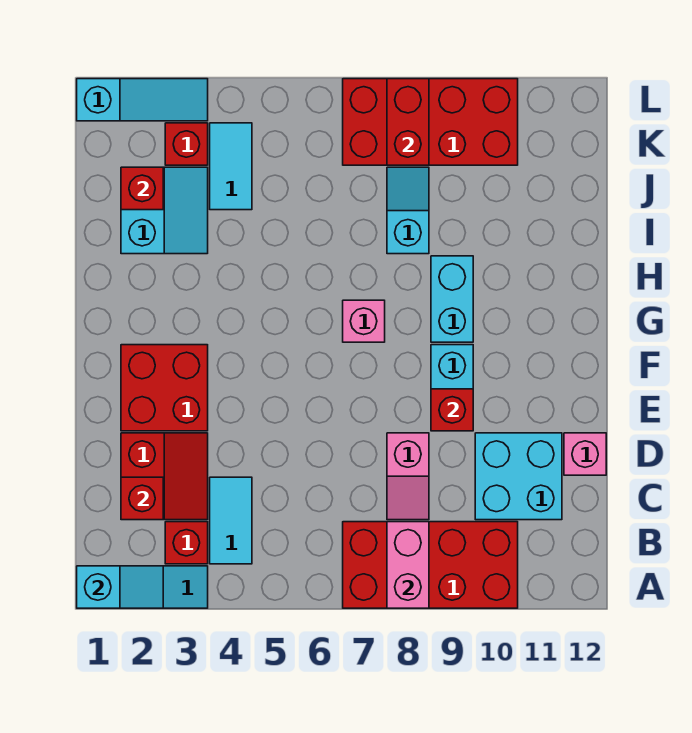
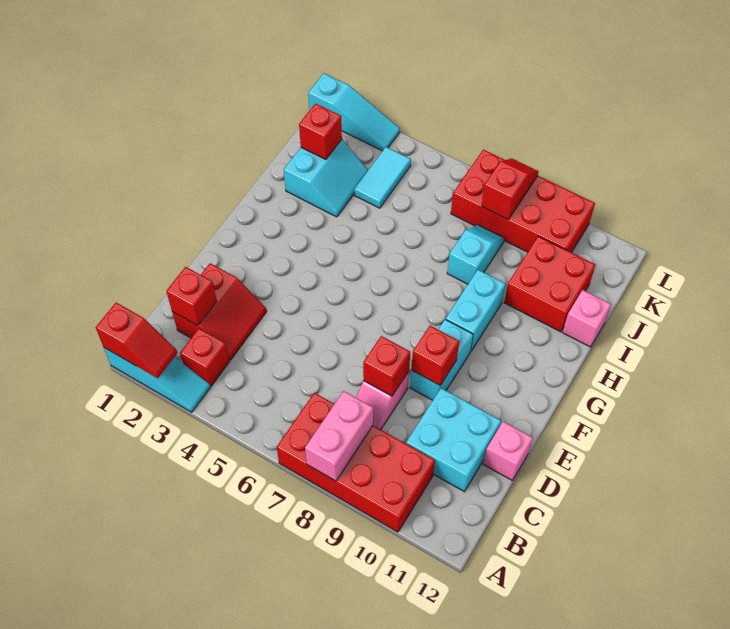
cyan slope A1:A2 level 2 top 1 -> red slope A1:A2 level 2 top 1
cyan tile B4:C4 level 1 -> none
red brick E2:F3 level 1 -> red brick I10:J11 level 1
pink brick G7 level 1 -> pink brick I12 level 1
red brick K3 level 1 -> red brick D8 level 2
red brick K8:L8 level 2 -> red slope K8:L8 level 2 top K

